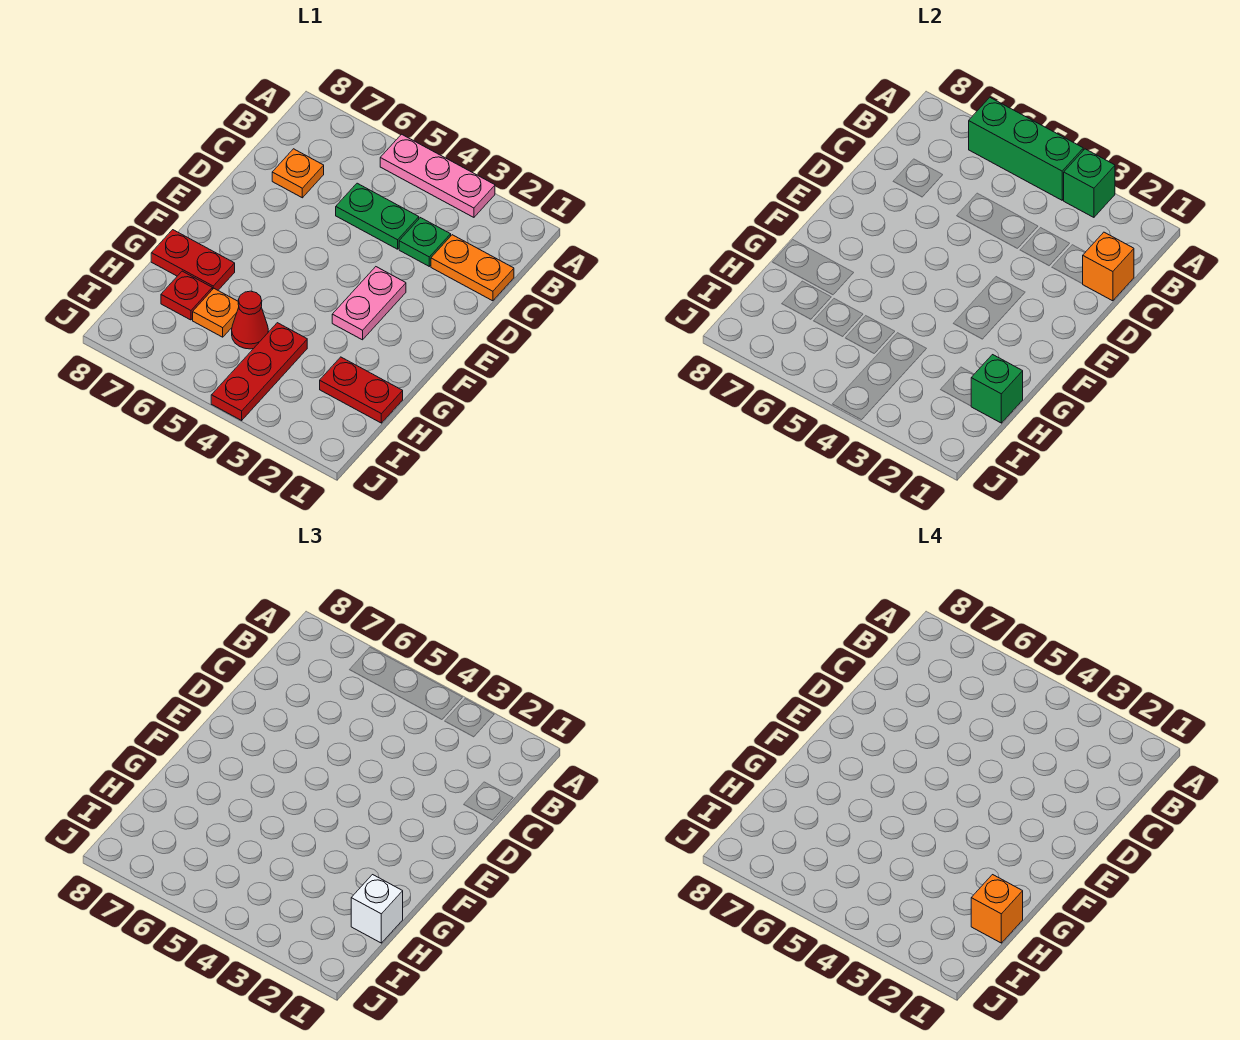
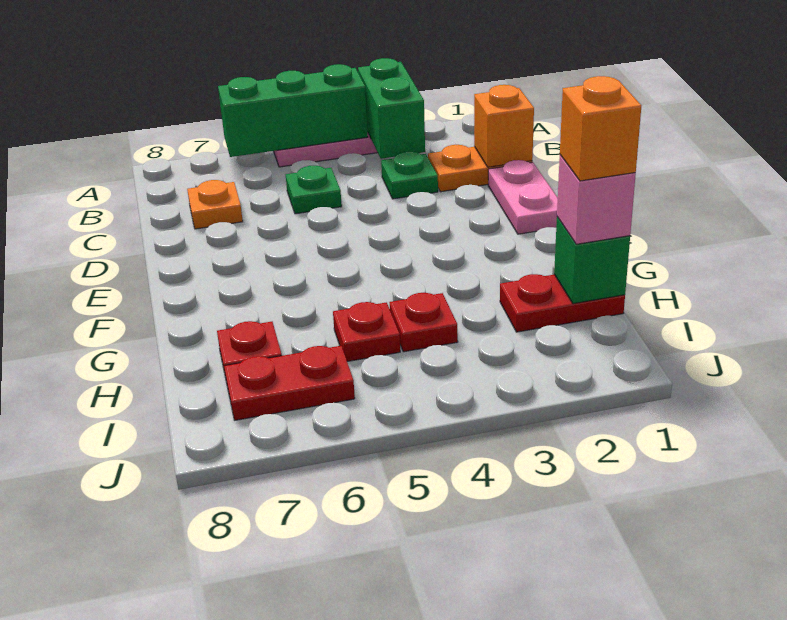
green brick A3 level 2 -> green brick A3:B3 level 2
green plate C4:C5 level 1 -> green plate C5 level 1
pink plate E3:F3 level 1 -> pink plate D1:E1 level 1
red plate G7:G8 level 1 -> red plate I6:I7 level 1
white brick H1 level 3 -> pink brick H1 level 3
red plate H4:J4 level 1 -> red plate H4 level 1
red cone H5 level 1 -> red plate H5 level 1
orange plate H6 level 1 -> none

